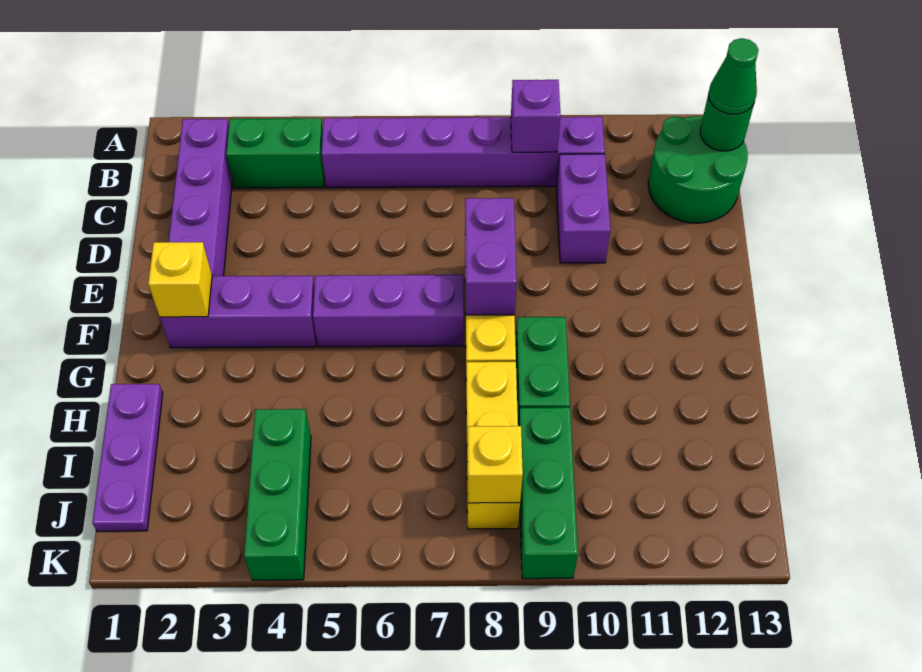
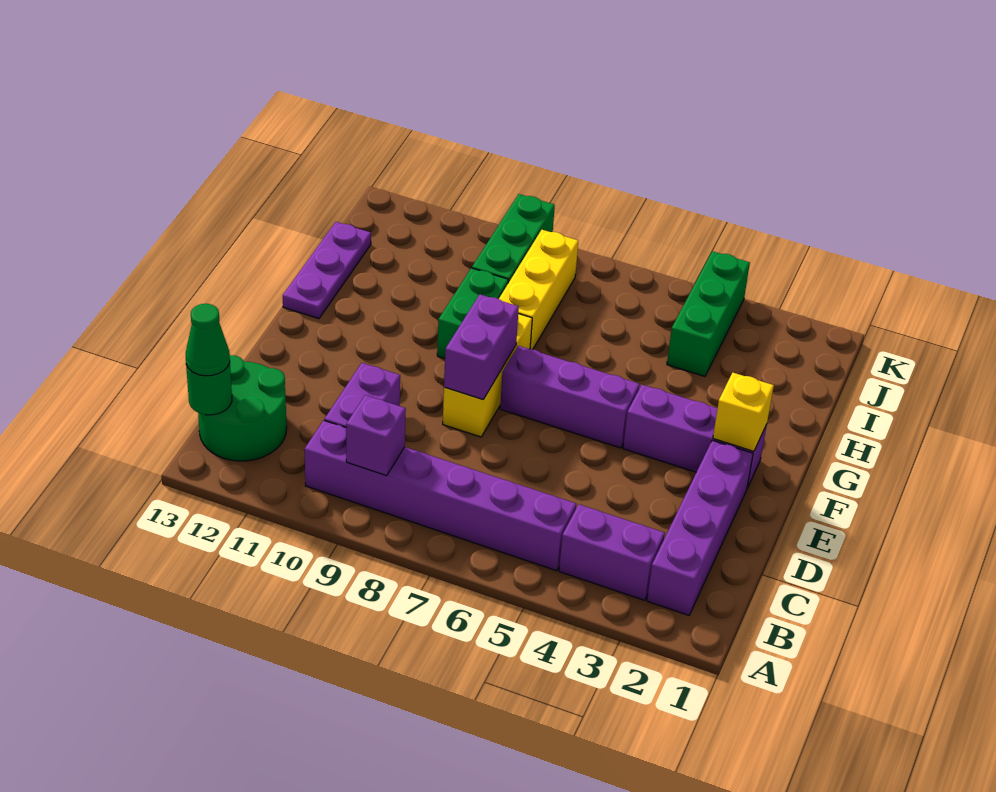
green brick B3:B4 level 1 -> purple brick B3:B4 level 1
purple plate H1:J1 level 1 -> purple plate G13:I13 level 1
yellow brick J8 level 2 -> none

